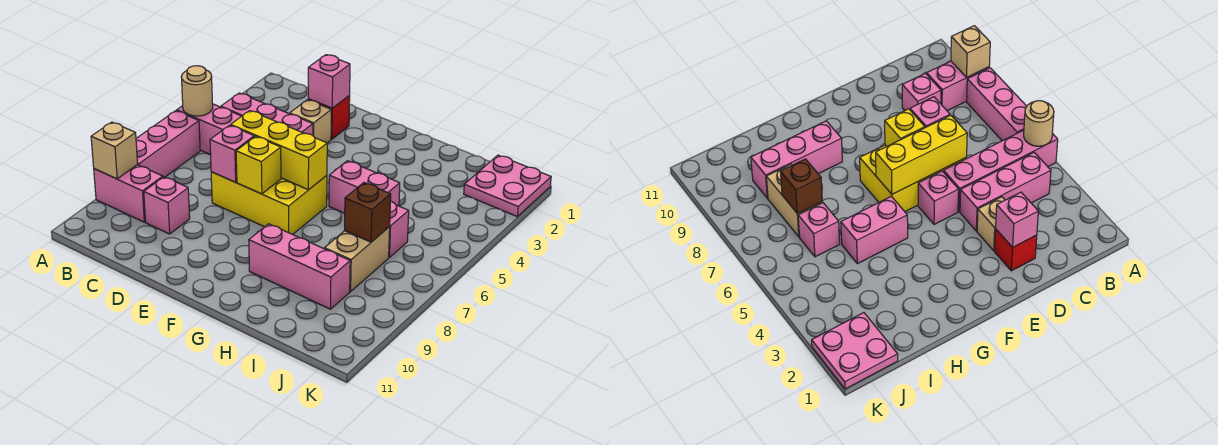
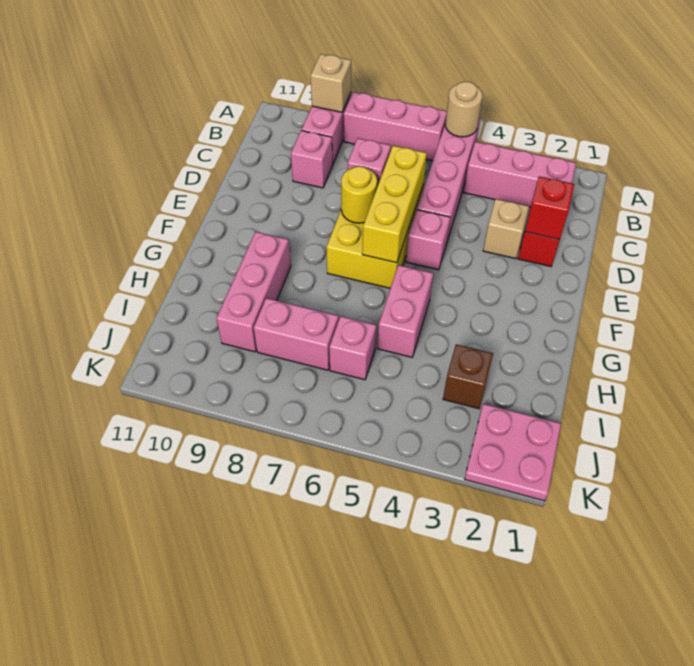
pink brick B4:D4 level 1 -> pink brick B2:B4 level 1
pink brick D2 level 2 -> red brick D2 level 2
yellow brick E7 level 2 -> yellow round brick E7 level 2
tan brick I7:I8 level 1 -> pink brick I7:I8 level 1
brown brick I7 level 2 -> brown brick I3 level 1

